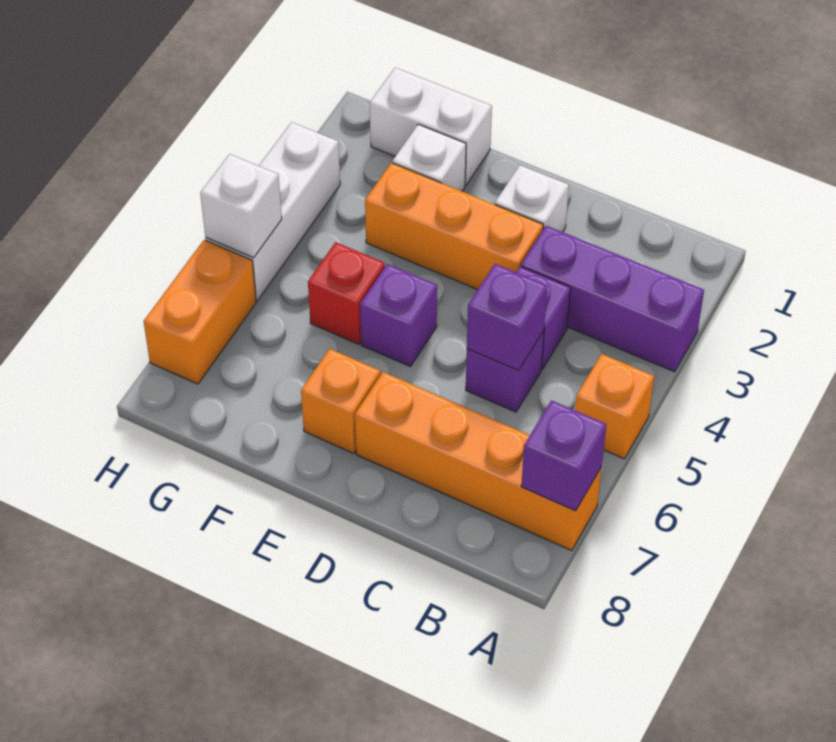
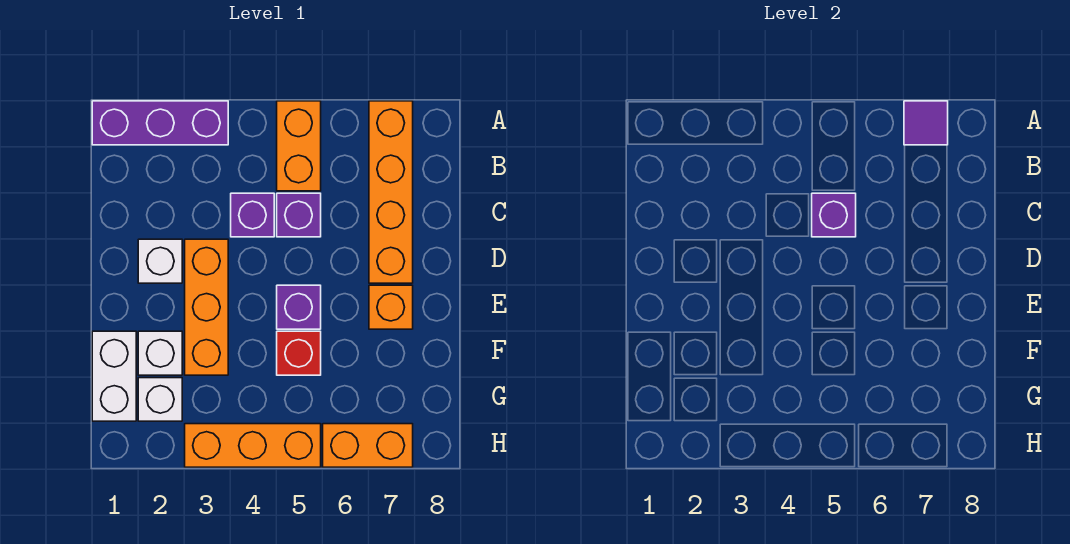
purple brick A3:C3 level 1 -> purple brick A1:A3 level 1
orange brick A5 level 1 -> orange brick A5:B5 level 1
purple brick A7 level 2 -> purple tile A7 level 2
white brick H3:H5 level 1 -> orange brick H3:H5 level 1
white brick H5 level 2 -> white brick G2 level 1

